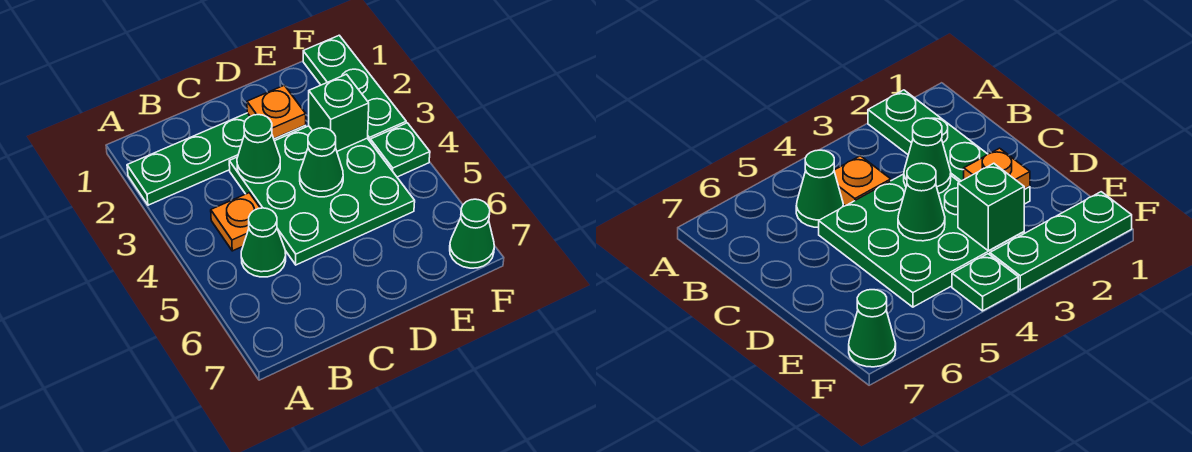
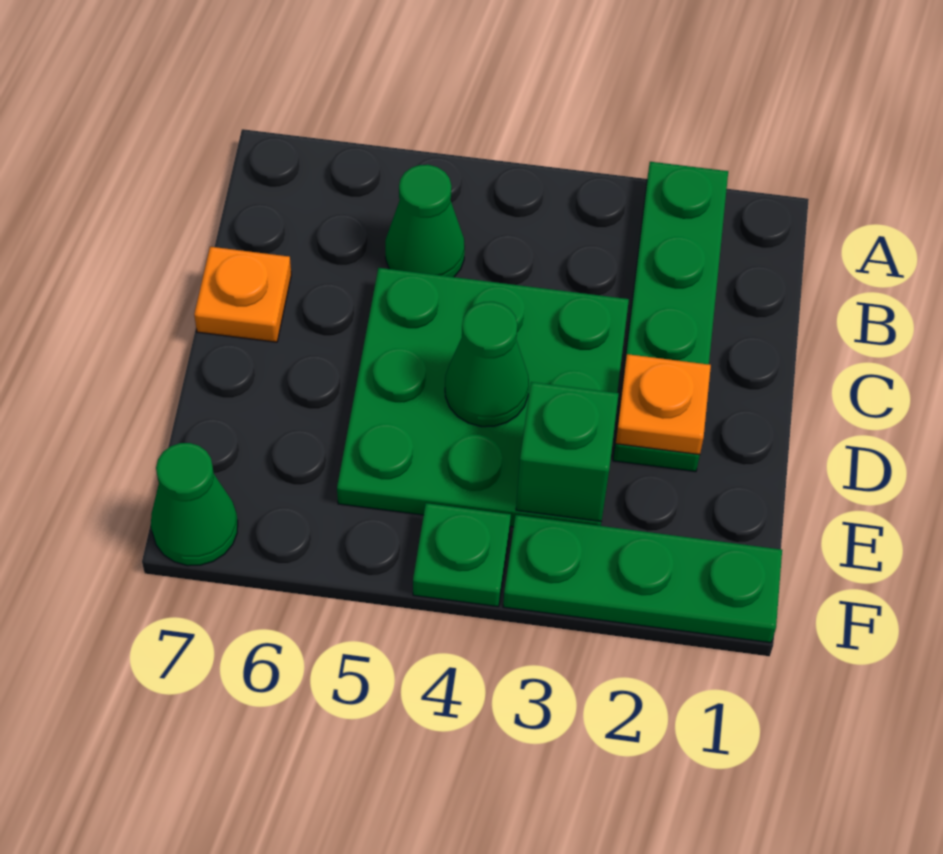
orange plate B4 level 1 -> orange plate C7 level 1
green cone C3 level 2 -> none

